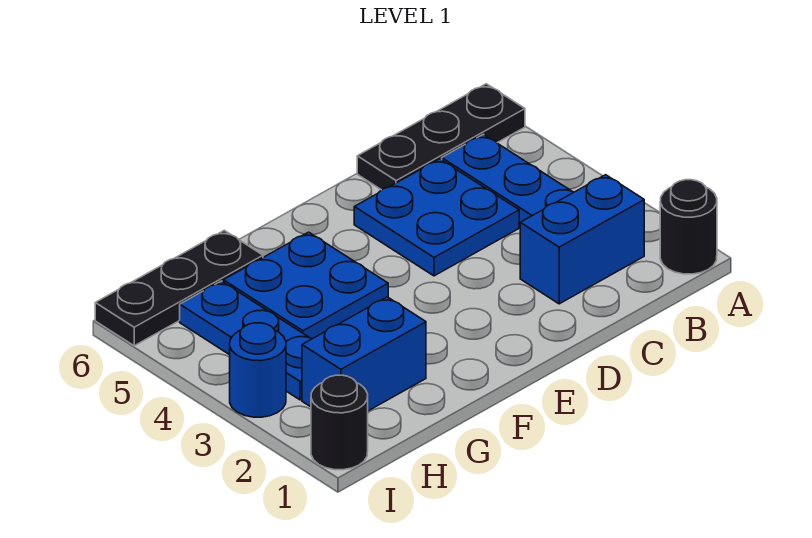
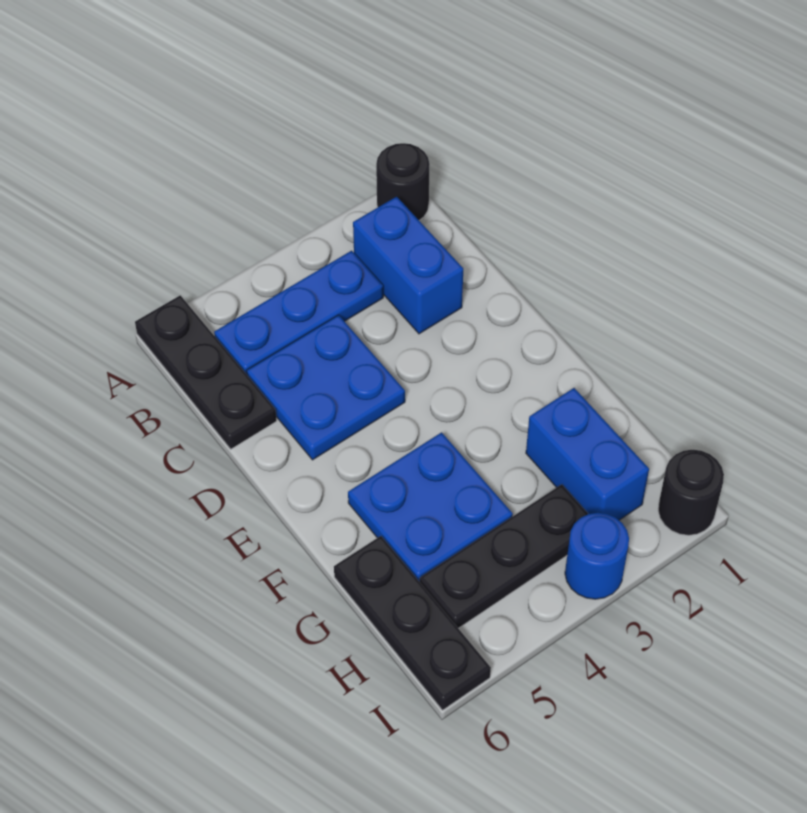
blue plate H3:H5 level 1 -> black plate H3:H5 level 1

